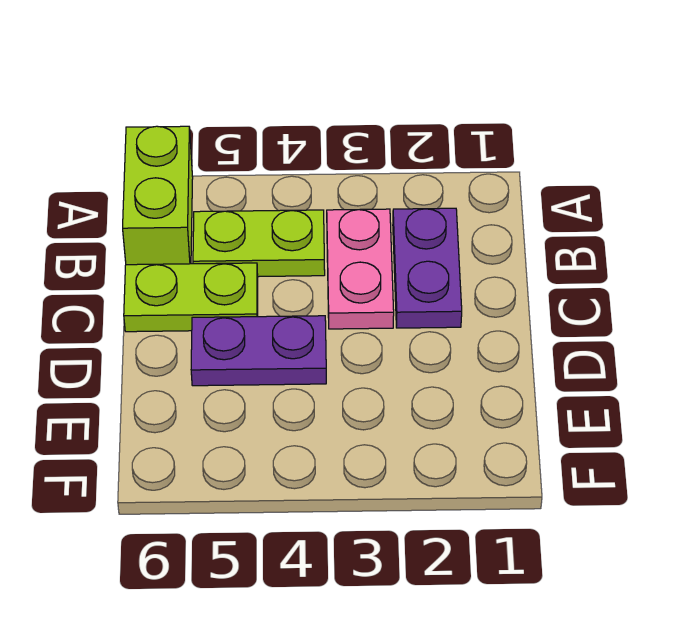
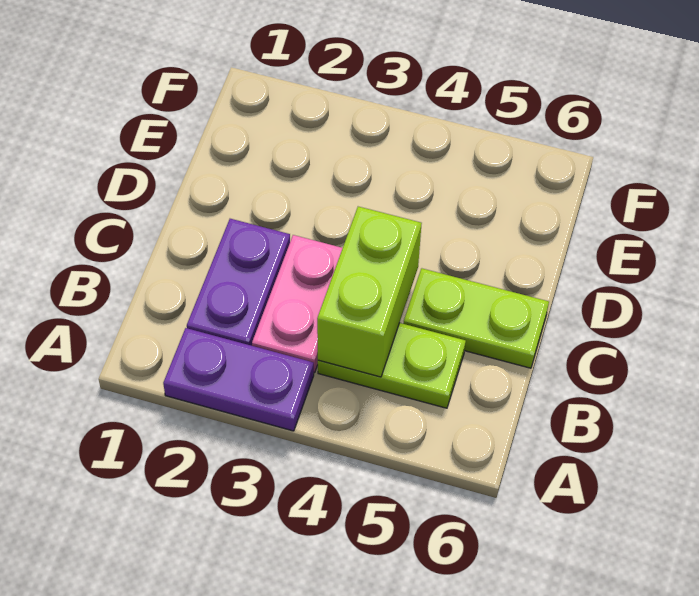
lime brick A6:B6 level 1 -> lime brick B4:C4 level 2
purple plate D4:D5 level 1 -> purple plate A2:A3 level 1

